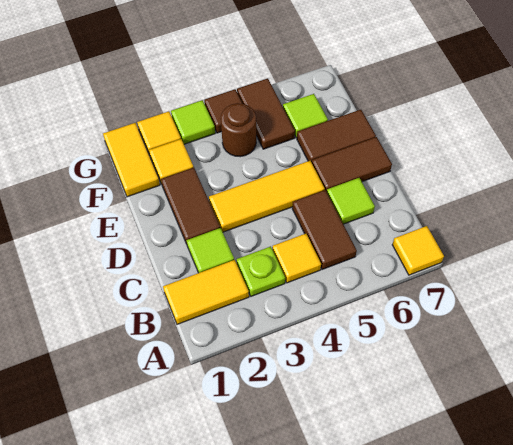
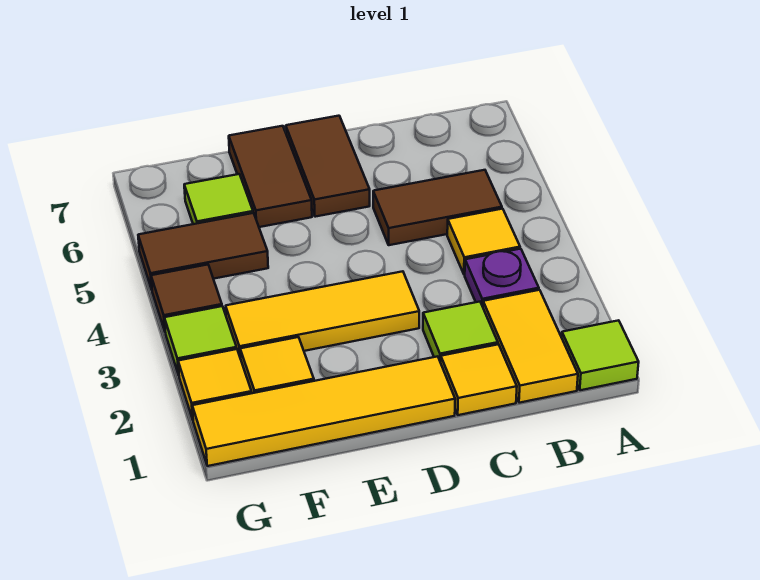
yellow tile A7 level 1 -> yellow tile C1 level 1
lime plate B3 level 1 -> purple plate B3 level 1
lime tile C6 level 1 -> lime tile A1 level 1
brown tile D2:E2 level 1 -> none
yellow tile D3:D5 level 1 -> yellow tile D3:F3 level 1
yellow tile F1:G1 level 1 -> yellow tile D1:G1 level 1
brown round brick F4 level 1 -> none

